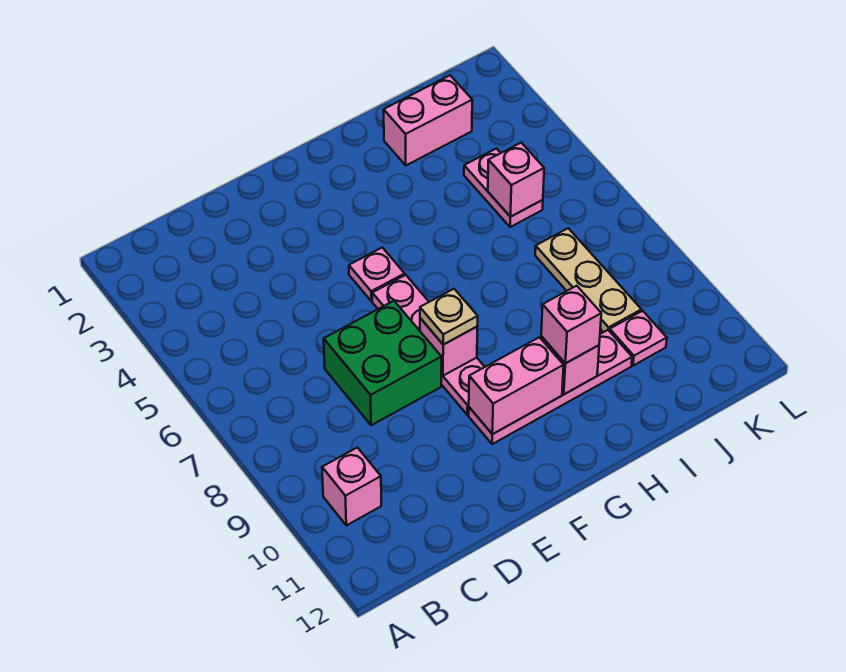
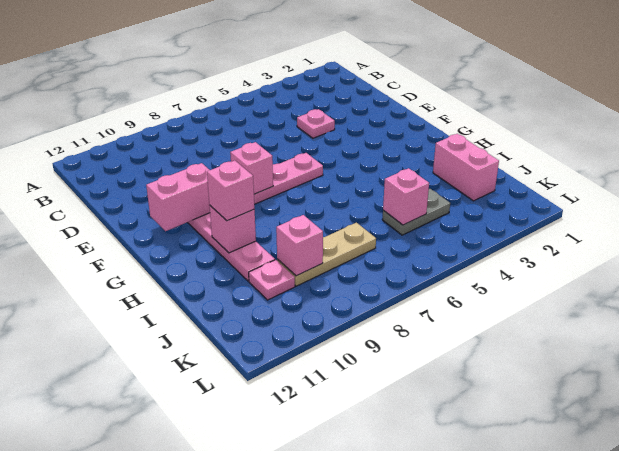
pink brick B10 level 1 -> pink brick J9 level 2
green brick D7:E8 level 1 -> none
pink plate F5 level 1 -> pink plate D4 level 1
tan plate F8 level 3 -> none
pink brick F10:G10 level 2 -> pink brick F10:F11 level 2
pink plate J4:J5 level 1 -> grey plate J4:J5 level 1

